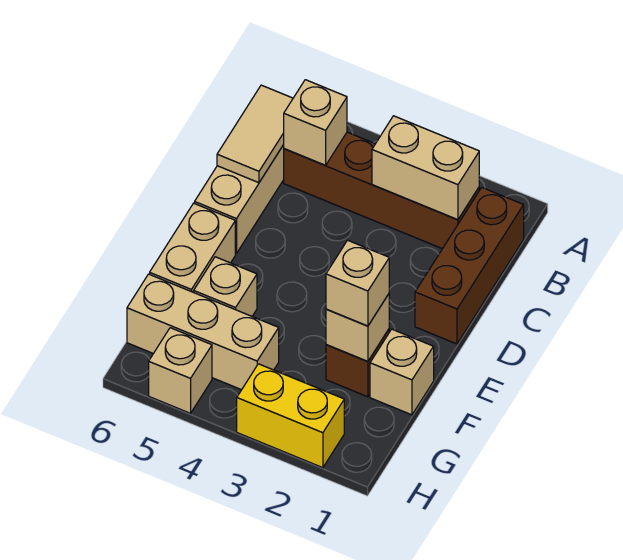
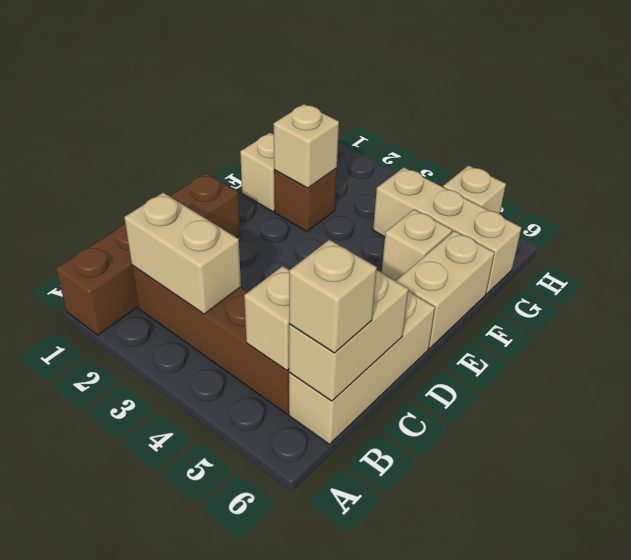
brown brick B1:D1 level 1 -> brown brick A1:D1 level 1
tan tile B6:C6 level 2 -> tan brick B6:C6 level 2
tan brick F2 level 3 -> tan brick B6 level 3
yellow brick H2:H3 level 1 -> none

